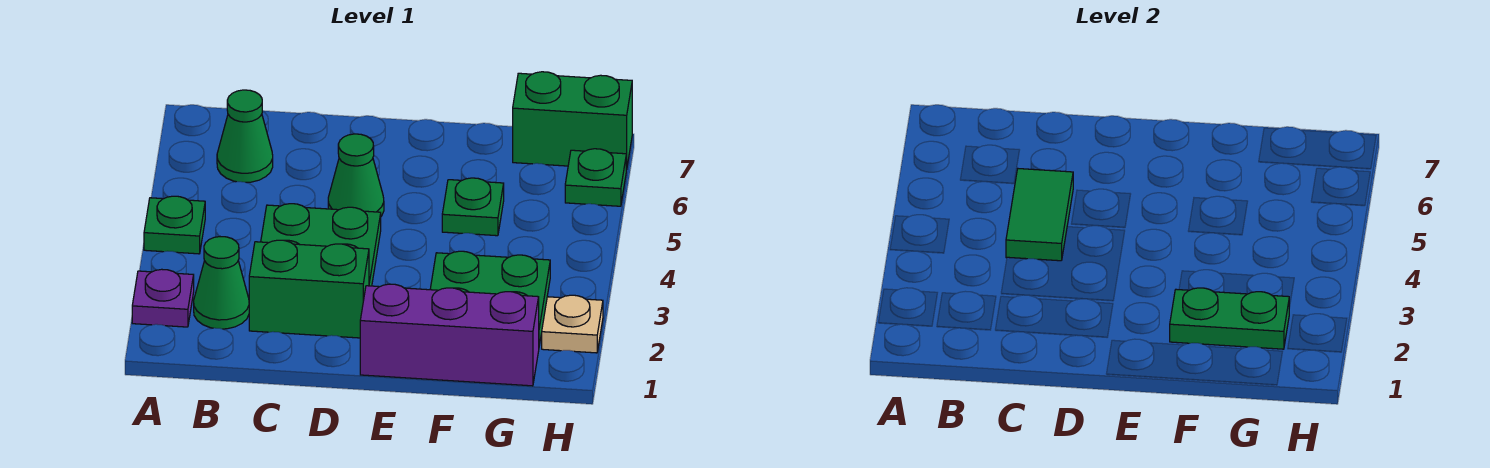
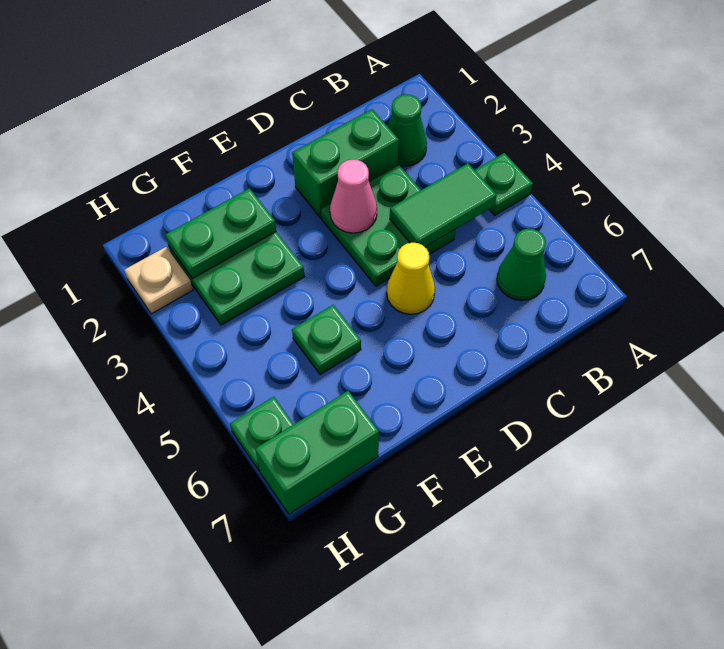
purple plate A2 level 1 -> none
green tile C4:C5 level 2 -> green tile B4:C4 level 2
none -> pink cone D3 level 2
green cone D5 level 1 -> yellow cone D5 level 1
purple brick E1:G1 level 1 -> none

